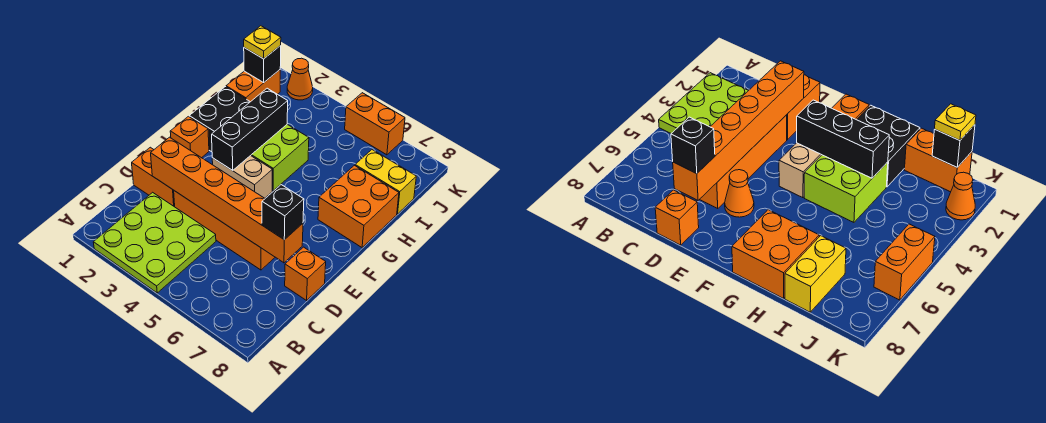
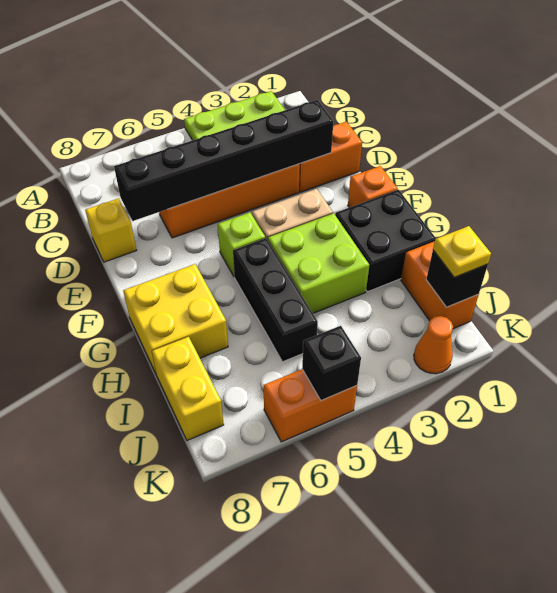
orange brick D2:D7 level 2 -> black brick D2:D7 level 2
black brick D7 level 3 -> black brick K5 level 2
orange brick D8 level 1 -> yellow brick D8 level 1
orange cone E6 level 1 -> none
black brick F3:H3 level 2 -> black brick G5:I5 level 1
none -> lime brick F5 level 1
orange brick G7:H8 level 1 -> yellow brick G7:H8 level 1
yellow brick I7:I8 level 1 -> yellow brick I8:J8 level 1

